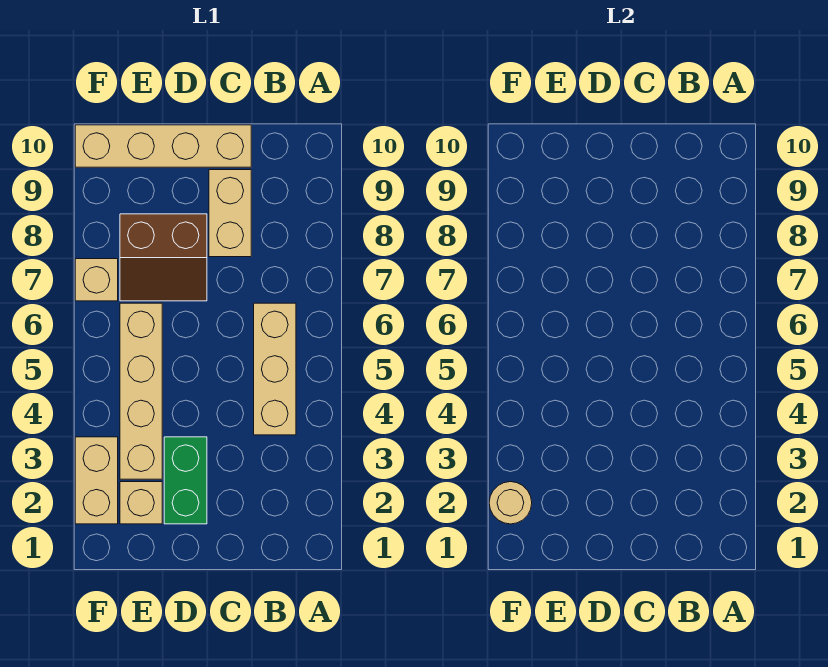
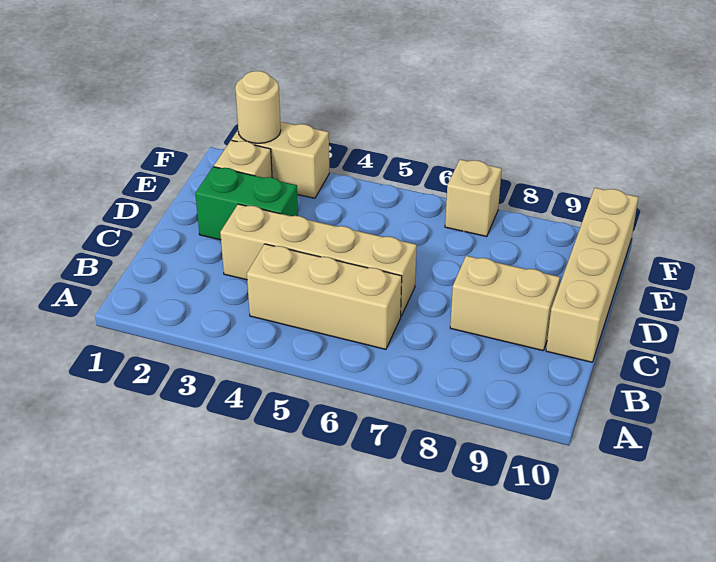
brown slope D7:E8 level 1 top 8 -> none
tan brick E3:E6 level 1 -> tan brick C3:C6 level 1

